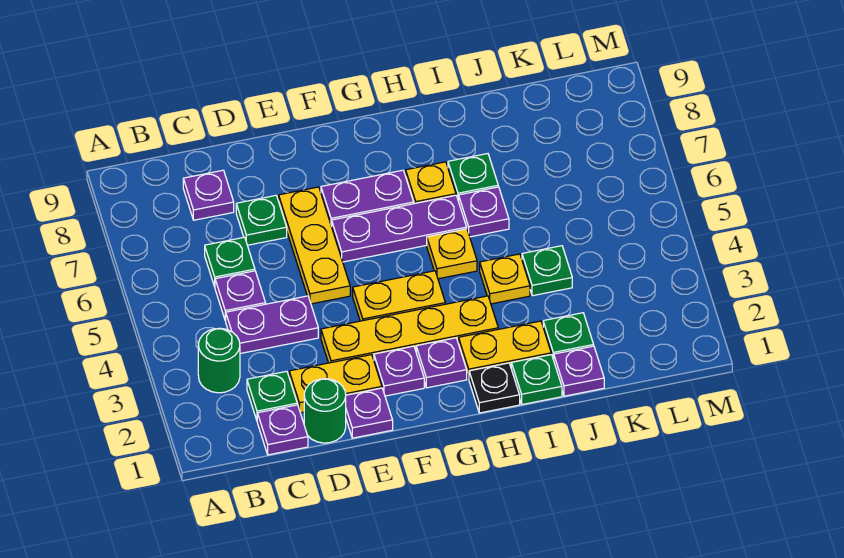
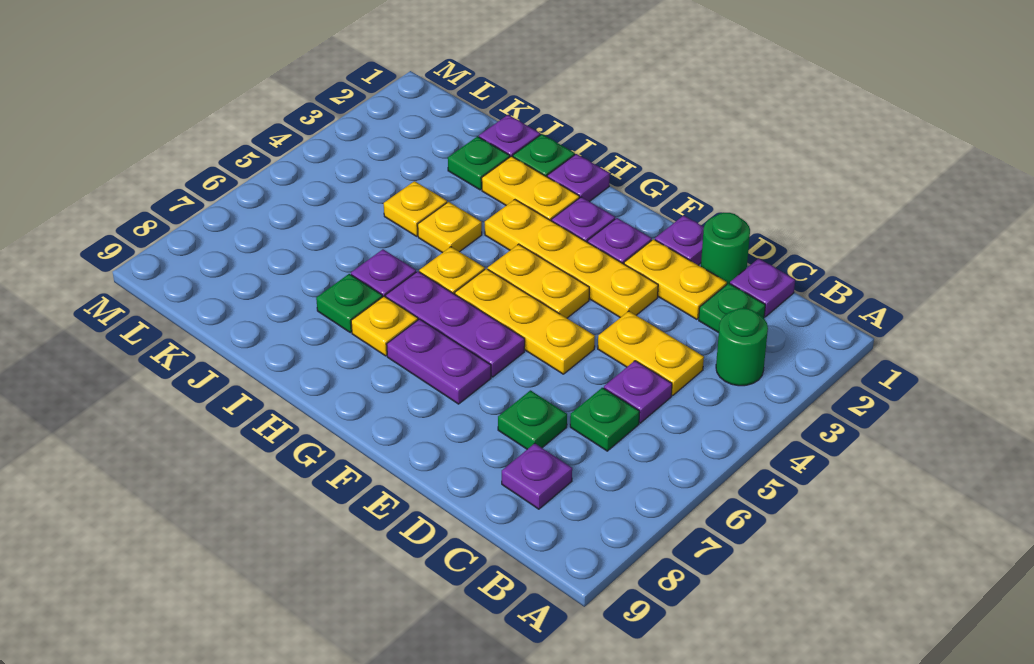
purple plate C4:D4 level 1 -> yellow plate C4:D4 level 1
yellow plate E5:E7 level 1 -> yellow plate E5:G5 level 1
black plate H1 level 1 -> purple plate H1 level 1
green plate J4 level 1 -> yellow plate J4 level 1

